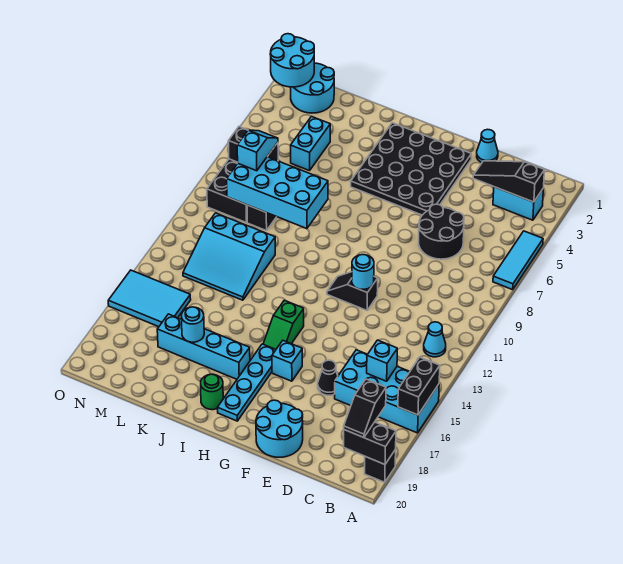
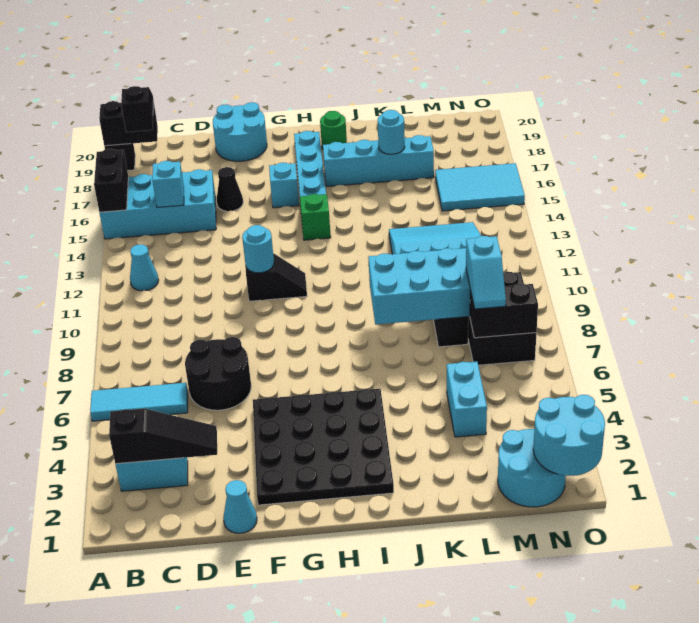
cyan tile A5:A7 level 1 -> cyan tile A6:C6 level 1

